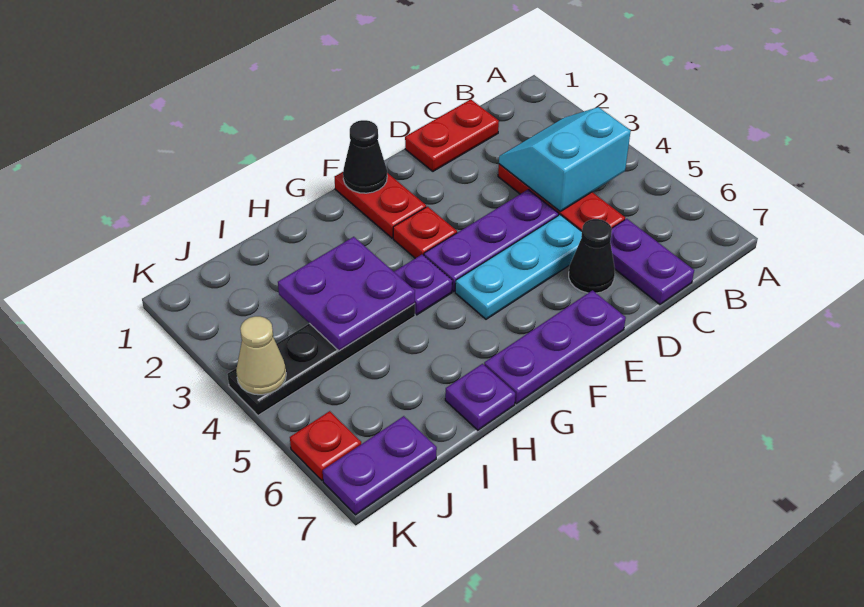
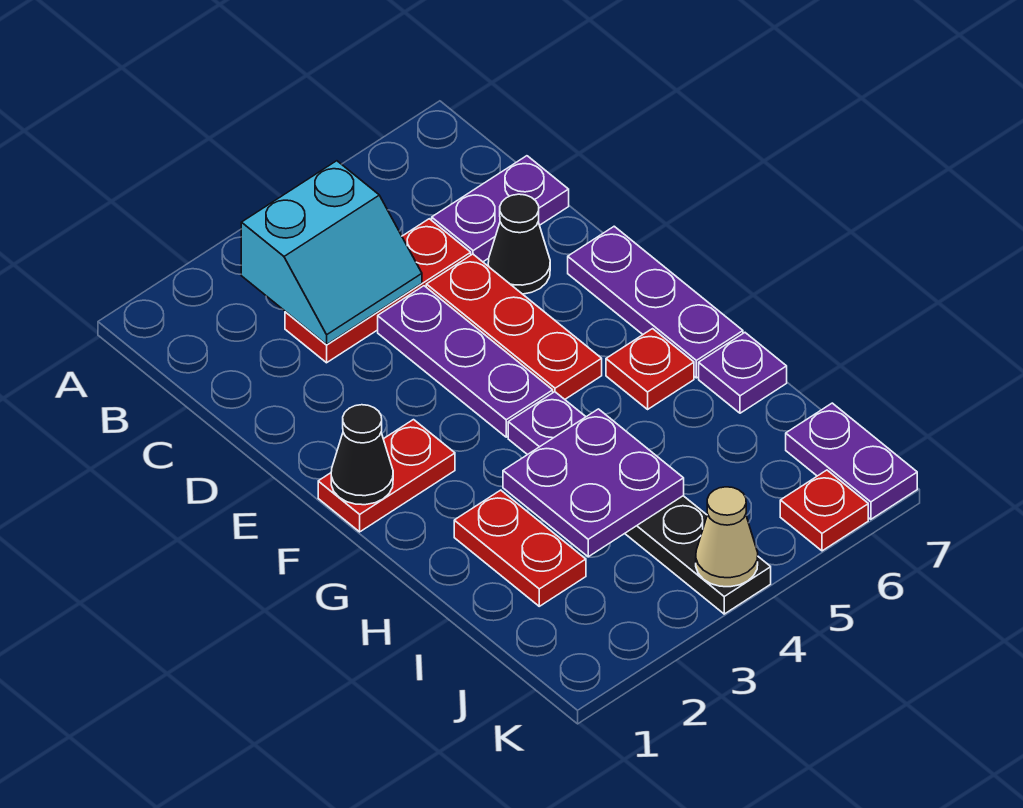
cyan slope B3:C4 level 2 top 4 -> cyan slope B3:C4 level 2 top B
red plate C1:D1 level 1 -> red plate H2:I2 level 1
cyan plate D5:F5 level 1 -> red plate D5:F5 level 1
red plate F3 level 1 -> red plate G6 level 1

